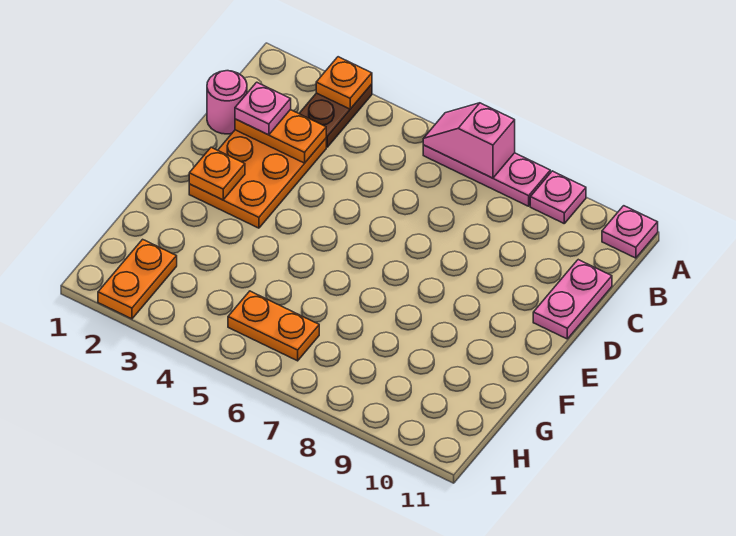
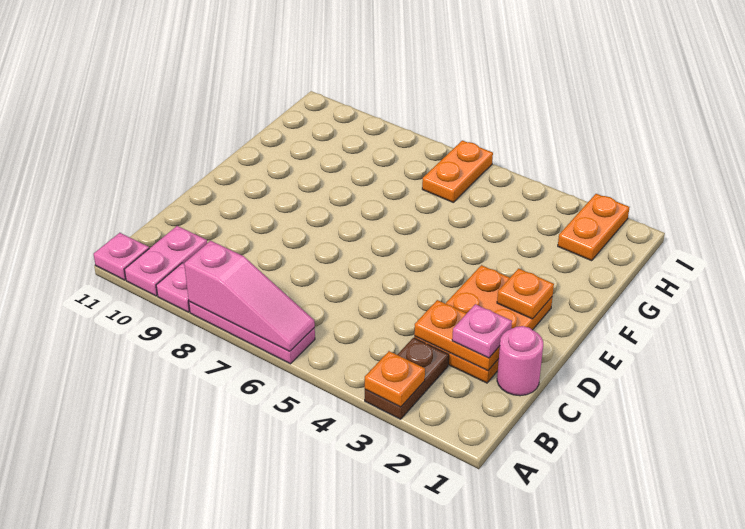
pink slope A6:A7 level 2 top 7 -> pink slope A6:A8 level 2 top 8
pink plate C11:D11 level 1 -> pink plate A10:B10 level 1
orange plate H5:H6 level 1 -> orange plate H6:I6 level 1

